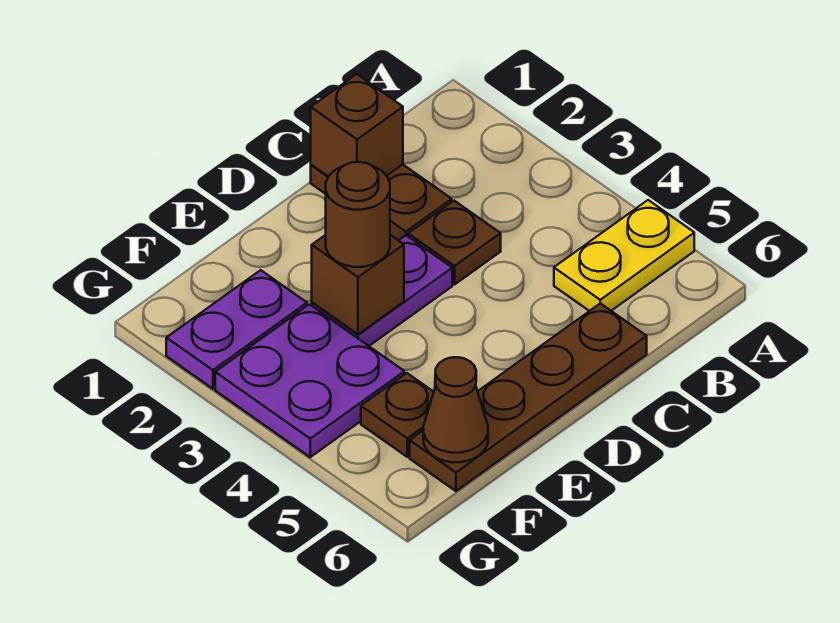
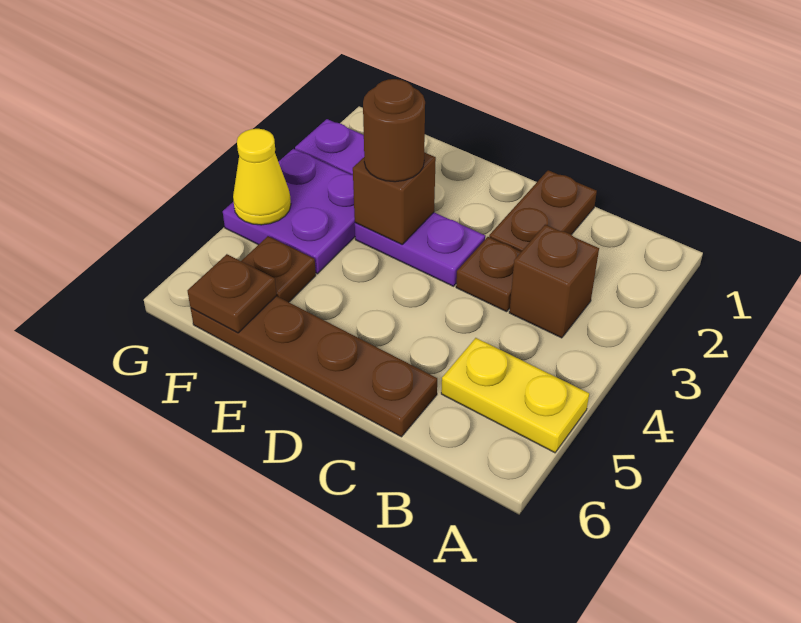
brown brick C1 level 2 -> brown brick B3 level 1
brown cone F6 level 2 -> brown plate F6 level 2
none -> yellow cone G4 level 2

